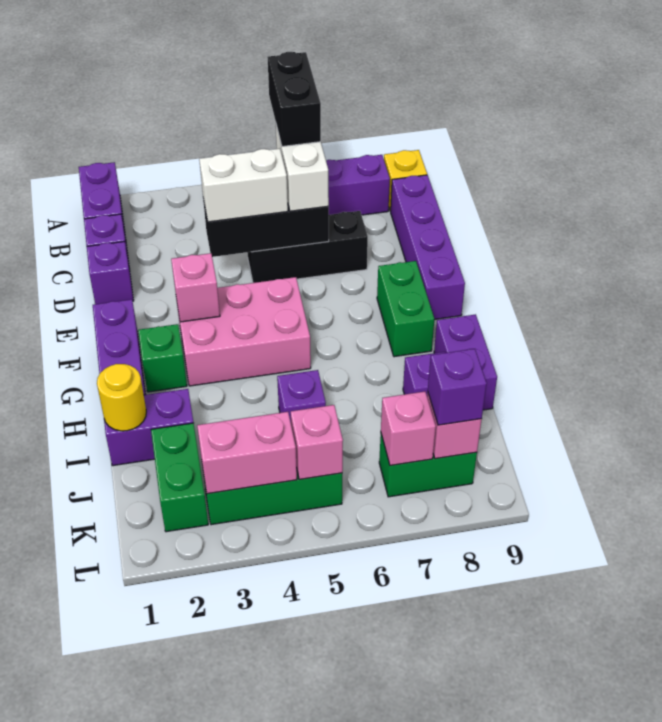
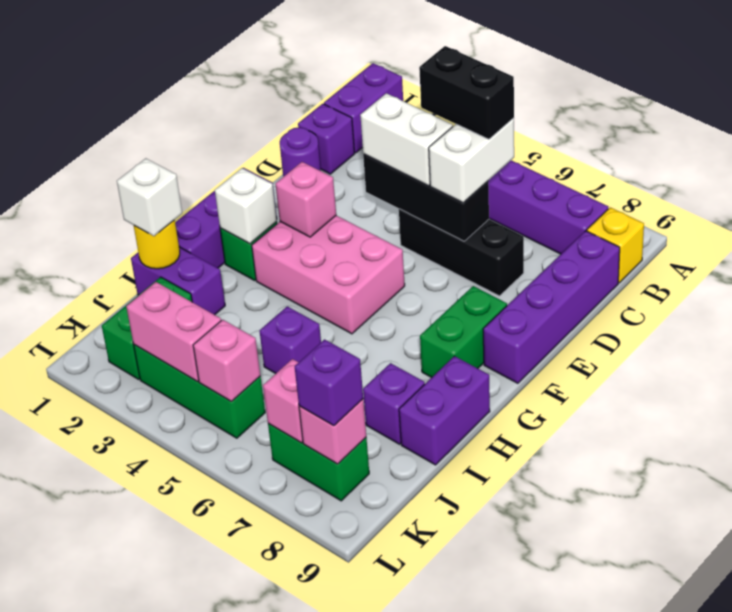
black brick B6:C6 level 4 -> black brick C5:C6 level 4
purple brick D1 level 1 -> purple round brick D1 level 1
none -> white brick G2 level 2
none -> white brick I1 level 3

